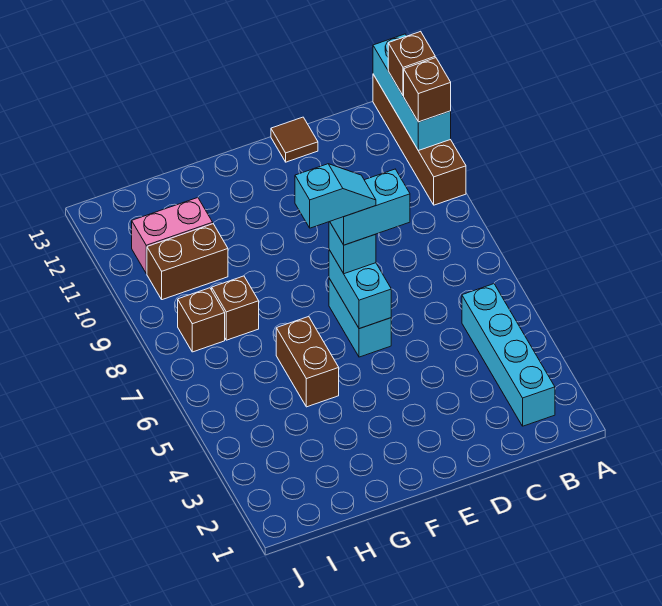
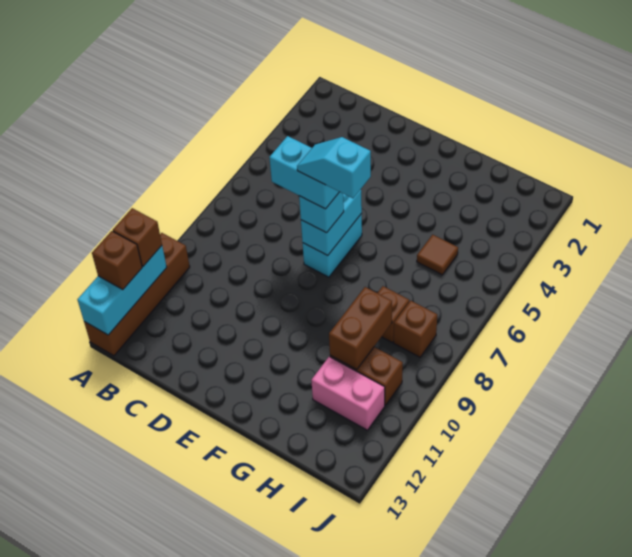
cyan brick B2:B5 level 1 -> none
brown tile D13 level 1 -> brown tile H5 level 1
brown brick G5:G6 level 1 -> brown brick H9:H10 level 2

